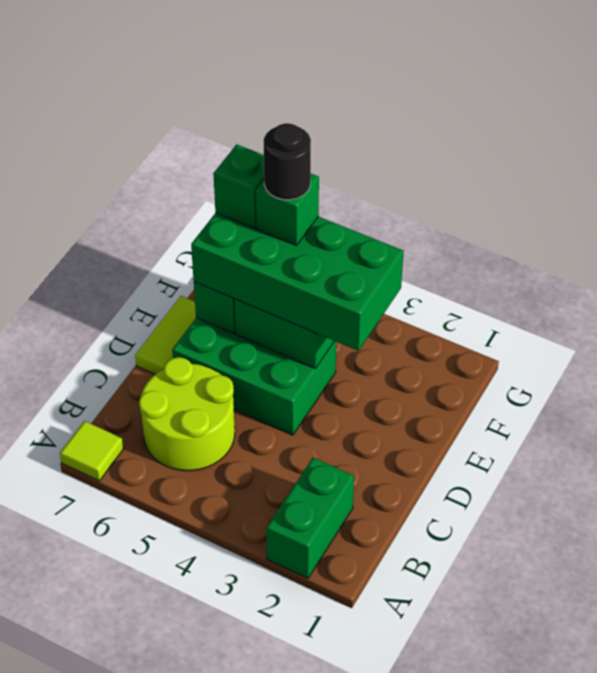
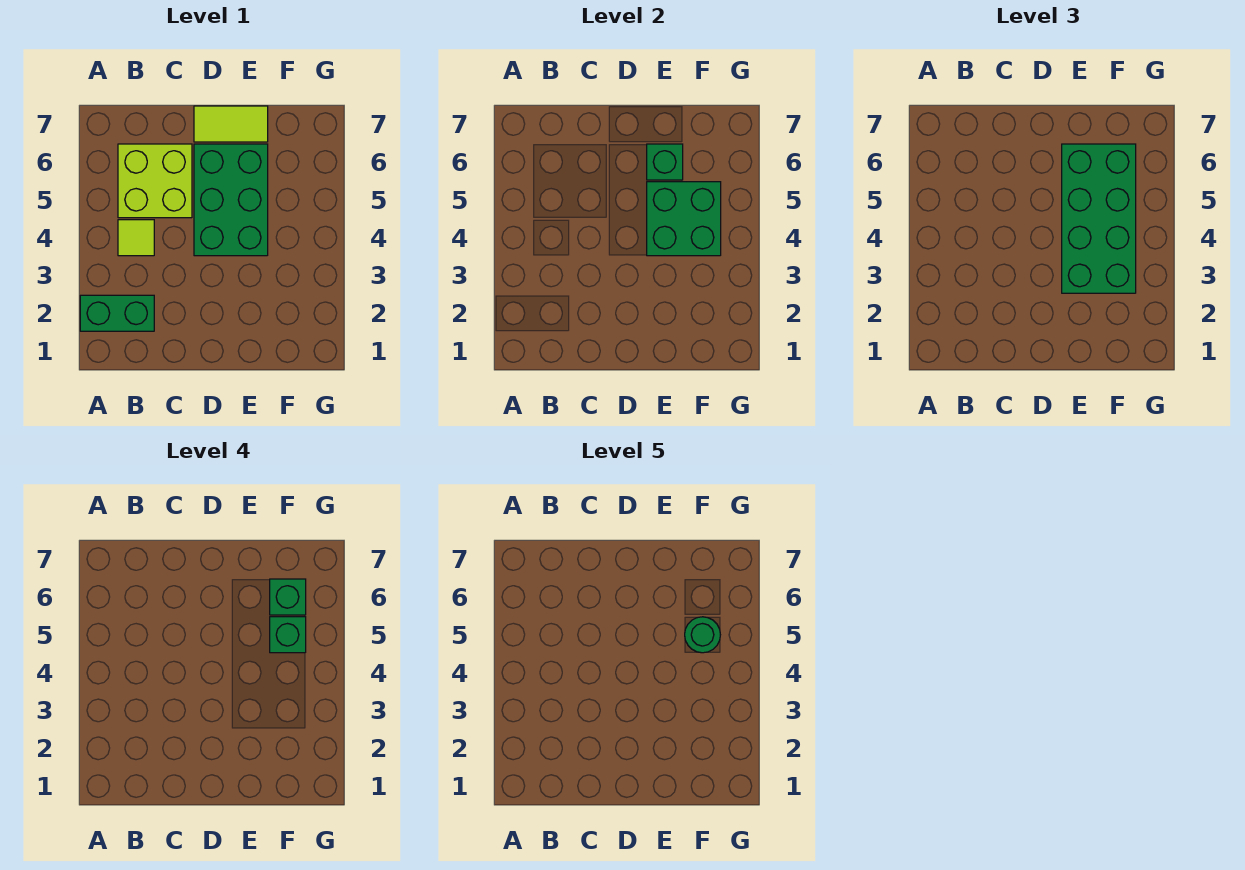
lime tile A7 level 1 -> lime tile B4 level 1
lime round brick B5:C6 level 1 -> lime brick B5:C6 level 1
black round brick F5 level 5 -> green round brick F5 level 5

